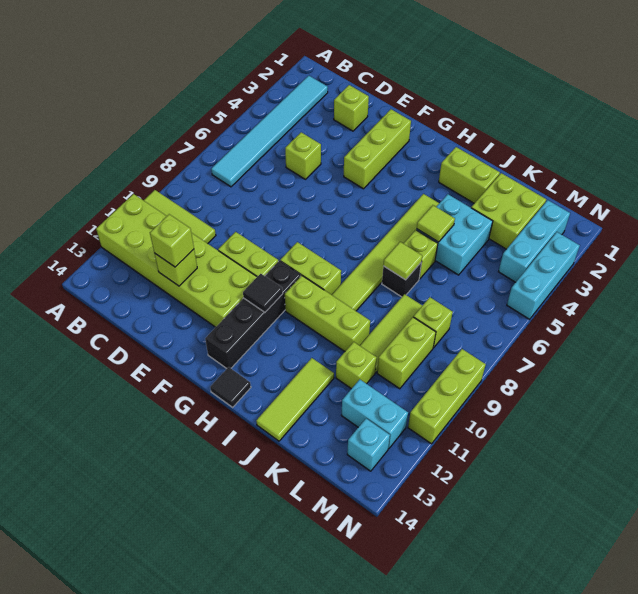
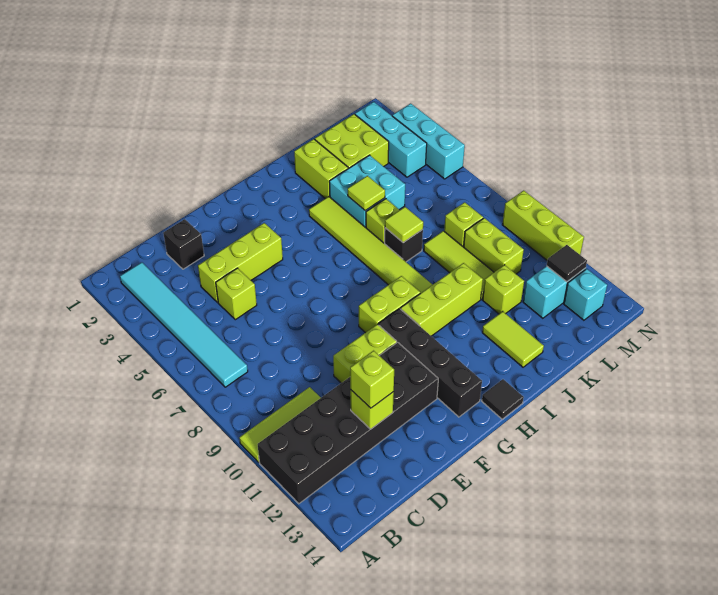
lime brick A11:F12 level 1 -> black brick A11:F12 level 1
lime brick D2 level 1 -> black brick D2 level 1
lime brick F2:F4 level 1 -> lime brick D4:F4 level 1
black tile G11 level 2 -> black tile M12 level 2
lime brick I2:J2 level 1 -> lime brick J2:J3 level 1
lime tile J12:J14 level 1 -> lime tile J12:J13 level 1

